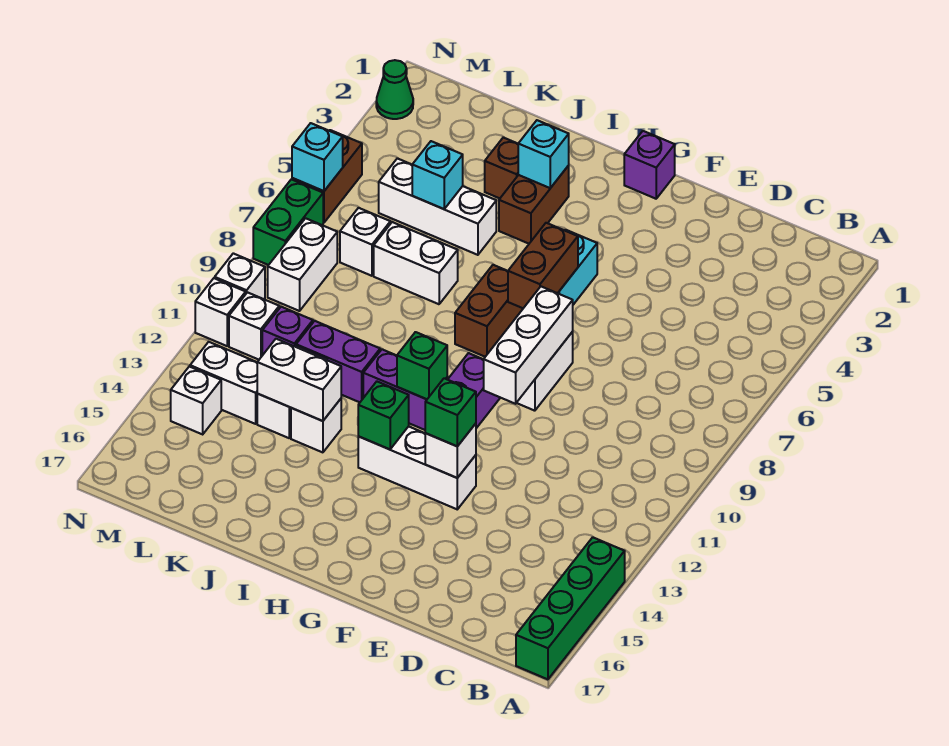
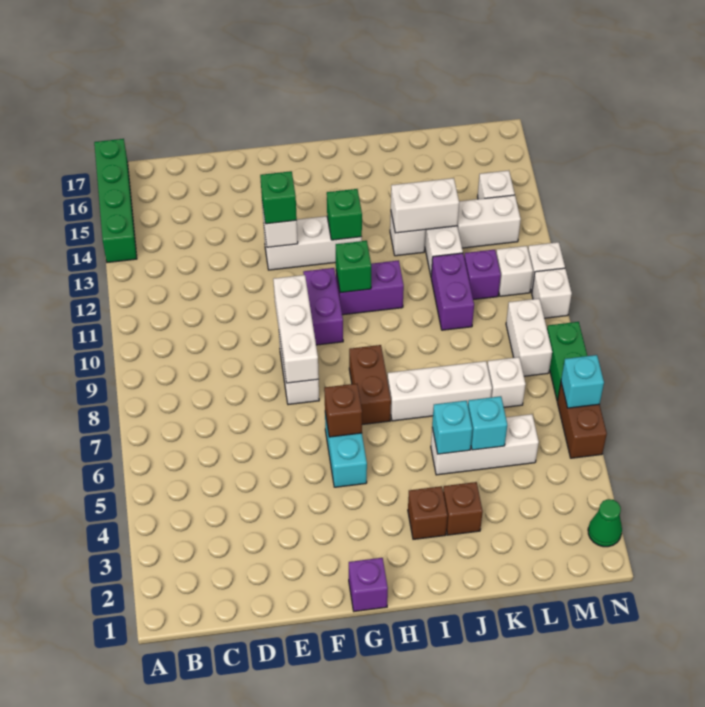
brown brick G6:G7 level 2 -> brown brick G6 level 2
brown brick I3:I4 level 1 -> brown brick I3 level 1
cyan brick I3 level 2 -> cyan brick J5 level 2
white brick J7:K7 level 1 -> white brick I7:K7 level 1
purple brick J11:K11 level 1 -> purple brick K10:K11 level 1

